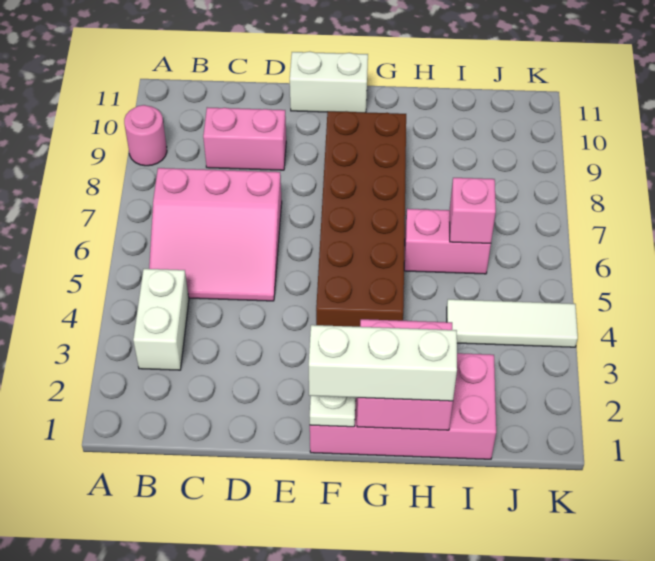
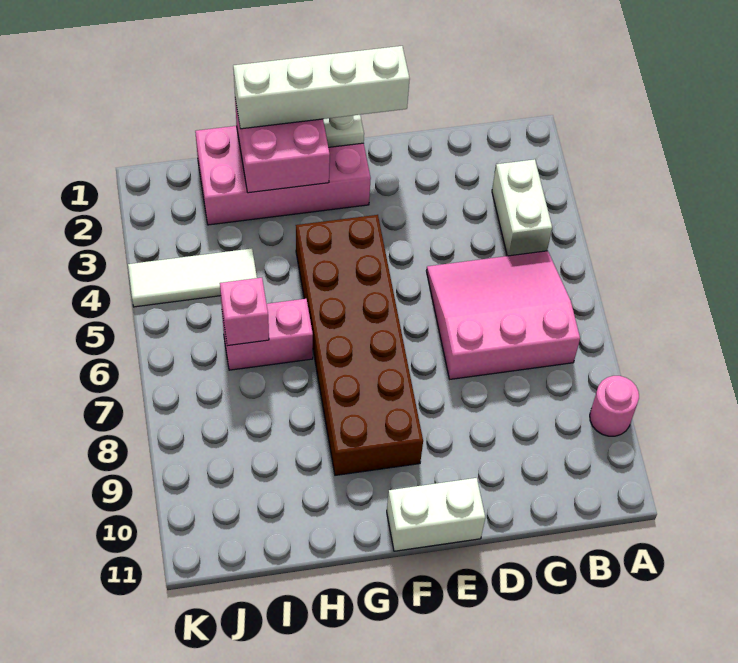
pink brick C9:D9 level 1 -> none
white brick F1:H1 level 3 -> white brick E1:H1 level 3

